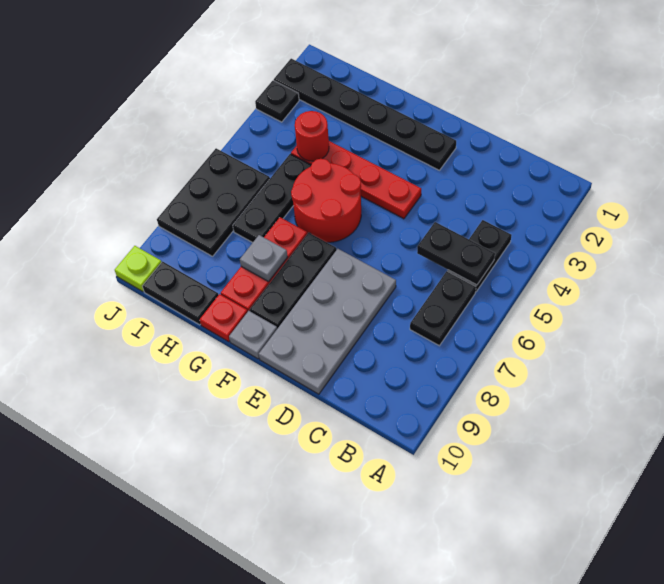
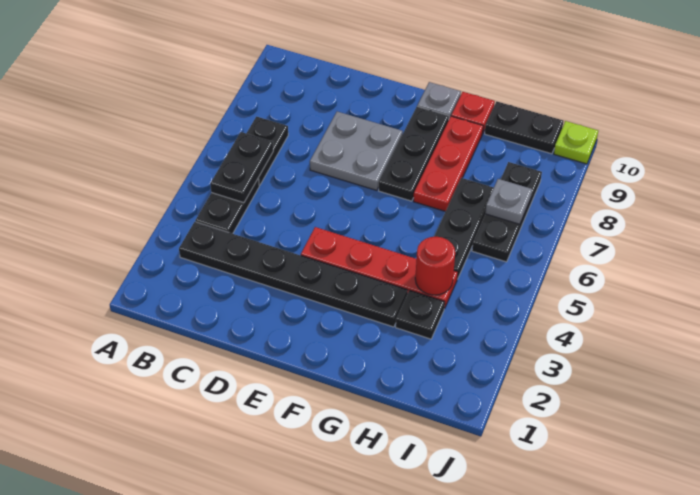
black plate B5:C5 level 2 -> black plate B5:B6 level 2
grey plate D7:E10 level 1 -> grey plate D7:E8 level 1
black plate E2:J2 level 1 -> black plate B3:G3 level 1
red round brick F5:G6 level 1 -> none
grey plate G8 level 2 -> grey plate I7 level 2
black plate I6:J8 level 1 -> black plate I6:I8 level 1
black plate J3 level 1 -> black plate H3 level 1

